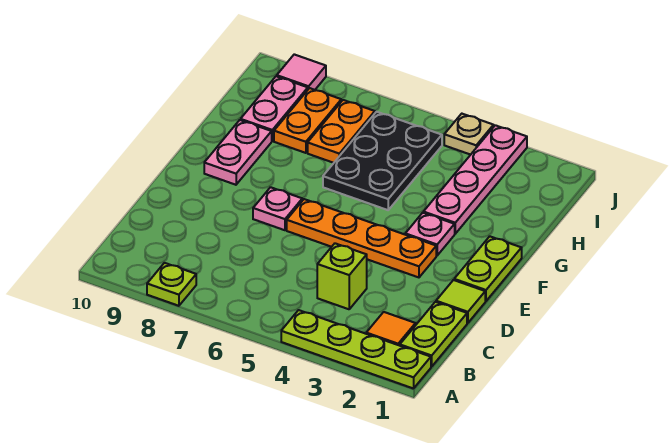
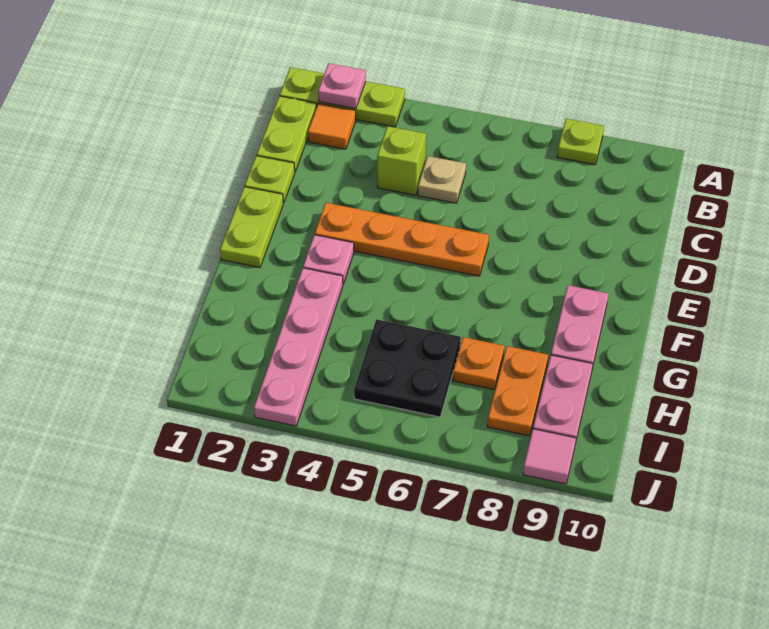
lime plate A1:A4 level 1 -> lime plate A1:A3 level 1
lime tile D1 level 1 -> lime plate D1 level 1
pink plate E7 level 1 -> pink plate A2 level 2
black plate G5:I6 level 1 -> black plate H5:I6 level 1
orange plate H7:I7 level 1 -> orange plate H7 level 1
tan plate J4 level 1 -> tan plate C5 level 1

